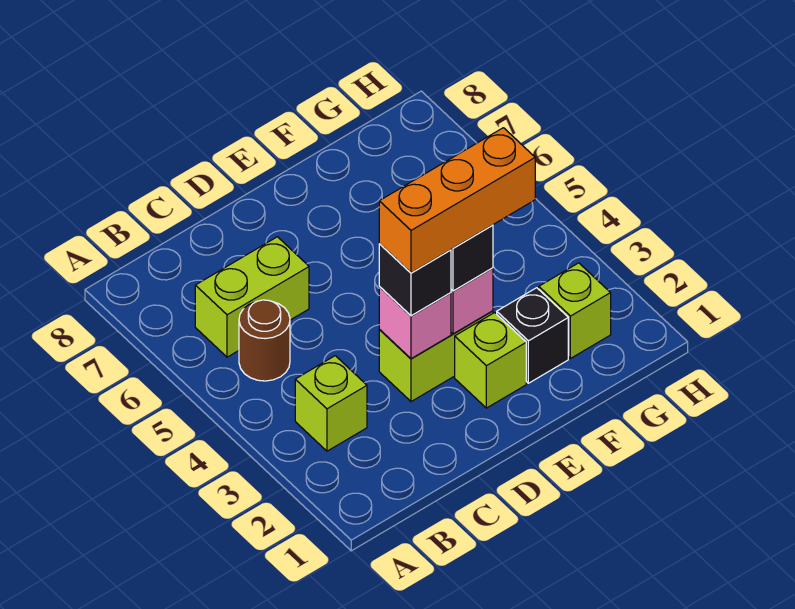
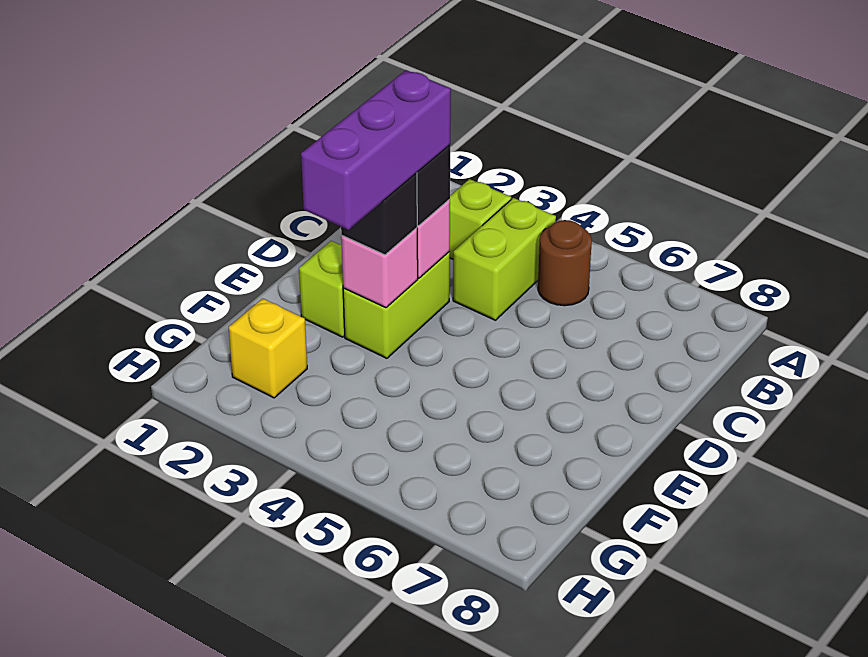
lime brick B6:C6 level 1 -> lime brick B4:C4 level 1
orange brick D3:F3 level 4 -> purple brick D3:F3 level 4
black brick F2 level 1 -> none
lime brick G2 level 1 -> yellow brick G2 level 1

